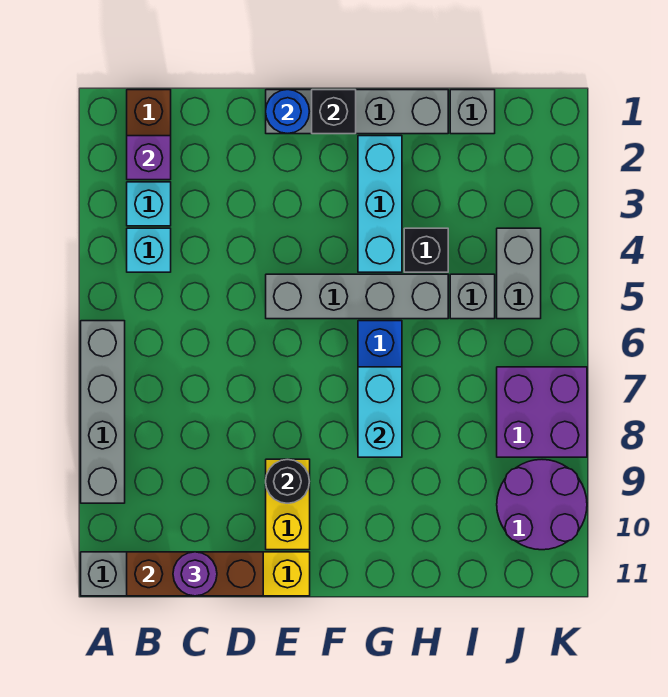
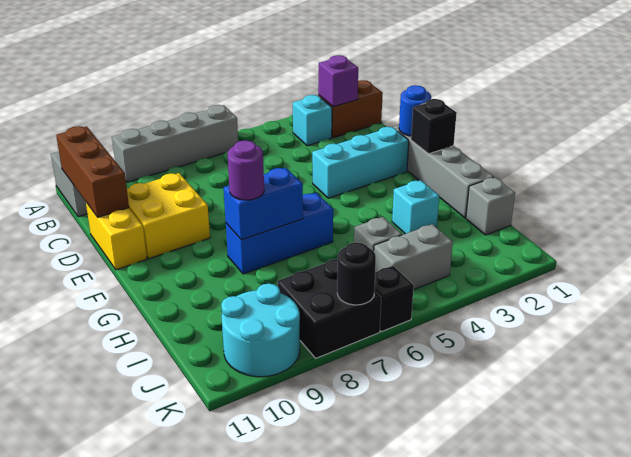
cyan brick B4 level 1 -> cyan brick H3 level 1
purple round brick C11 level 3 -> purple round brick G8 level 3
grey brick E5:H5 level 1 -> none
yellow brick E9:E10 level 1 -> yellow brick D9:E10 level 1
black round brick E9 level 2 -> black round brick K7 level 2
cyan brick G2:G4 level 1 -> cyan brick E2:E4 level 1
cyan brick G7:G8 level 2 -> blue brick G7:G8 level 2
black brick H4 level 1 -> black brick K6 level 1
purple brick J7:K8 level 1 -> black brick J7:K8 level 1
purple round brick J9:K10 level 1 -> cyan round brick J9:K10 level 1

